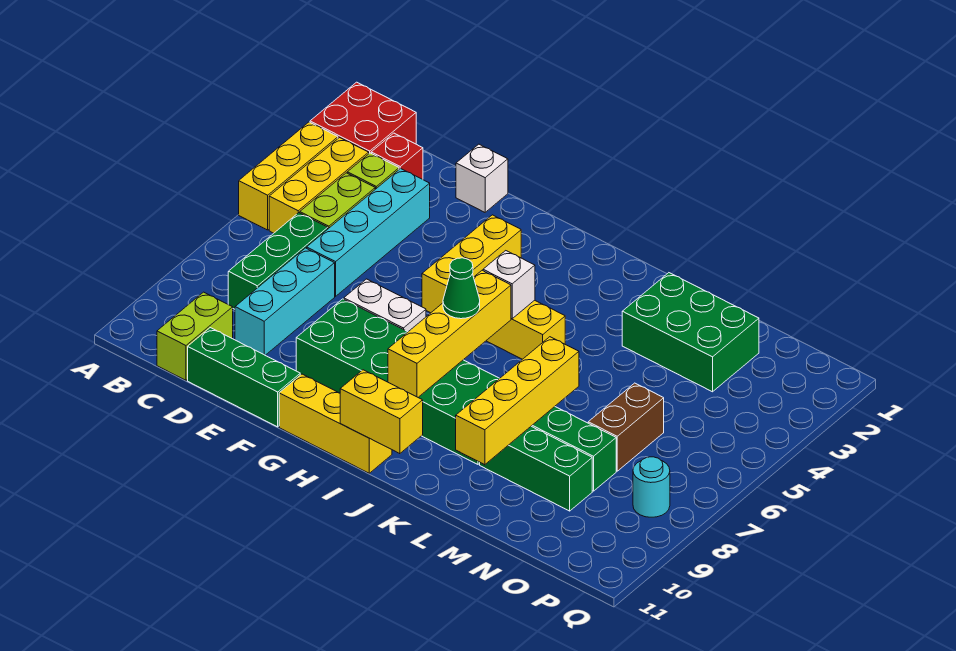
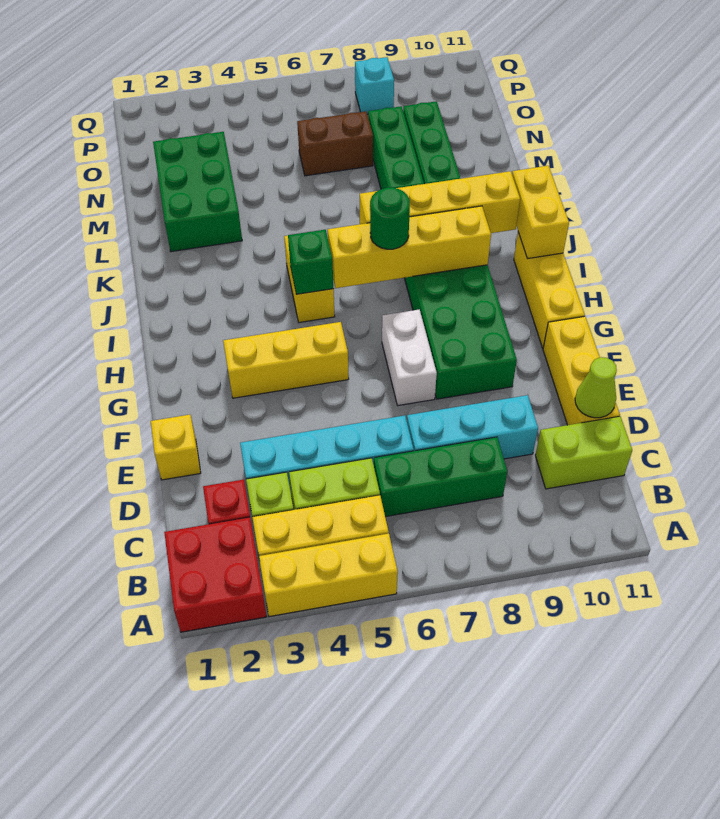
green brick D11:F11 level 1 -> yellow brick D11:F11 level 1
none -> lime cone D11 level 2
white brick E1 level 1 -> yellow brick E1 level 1
white brick I5 level 2 -> green brick I5 level 2
green cone I7 level 3 -> green round brick I7 level 3
yellow brick L7:L10 level 2 -> yellow brick J7:J10 level 2
cyan round brick P8 level 1 -> cyan brick P8 level 1

